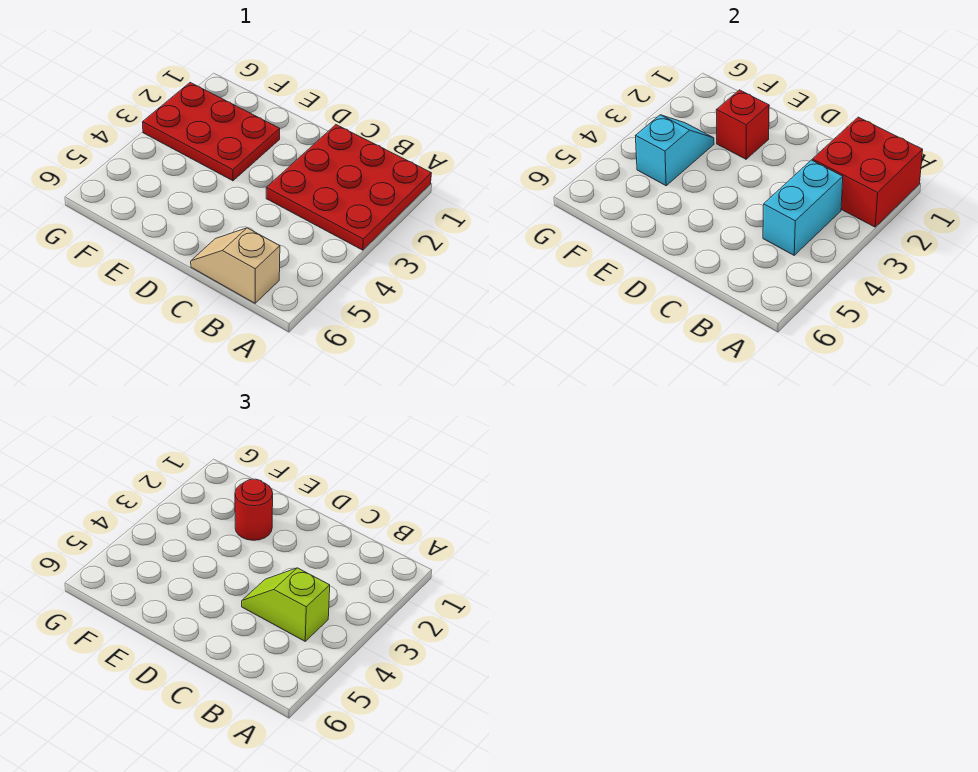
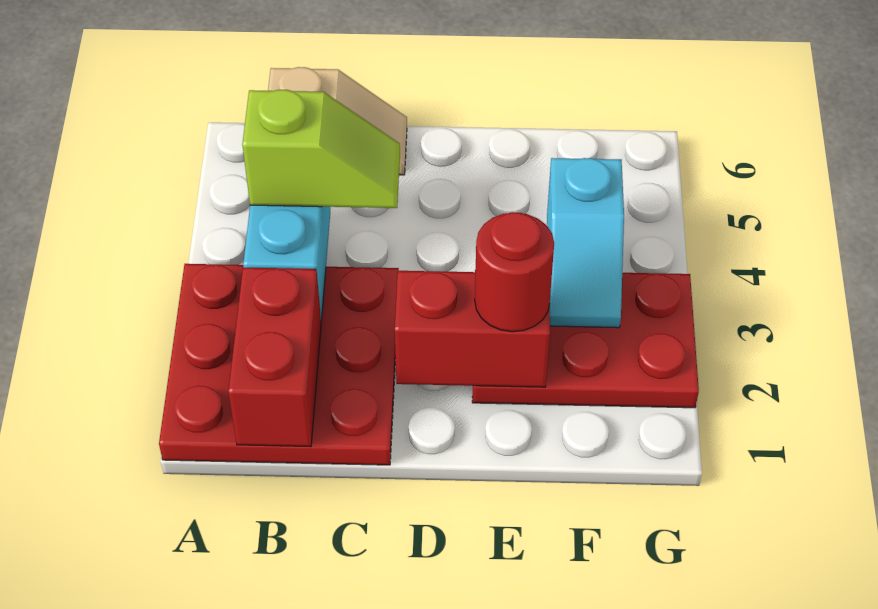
red brick A1:B2 level 2 -> red brick B1:B2 level 2
red brick E2 level 2 -> red brick D2:E2 level 2

